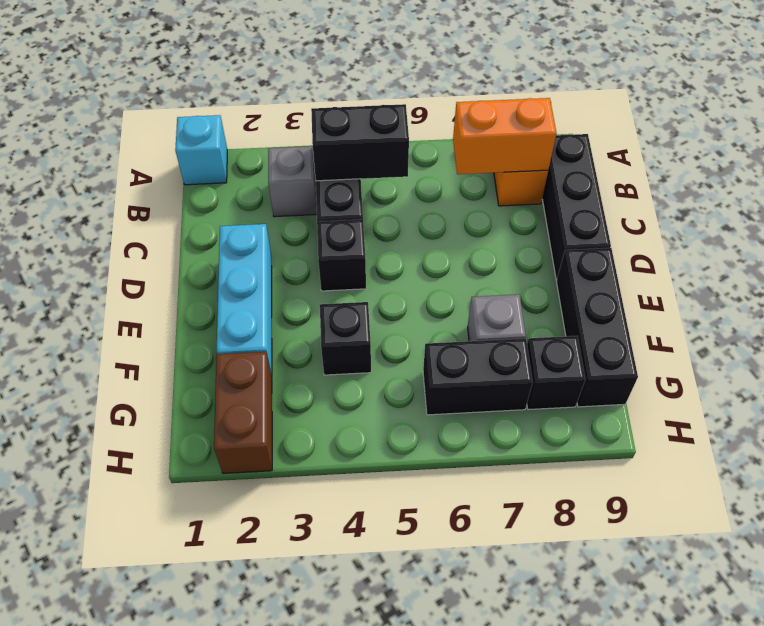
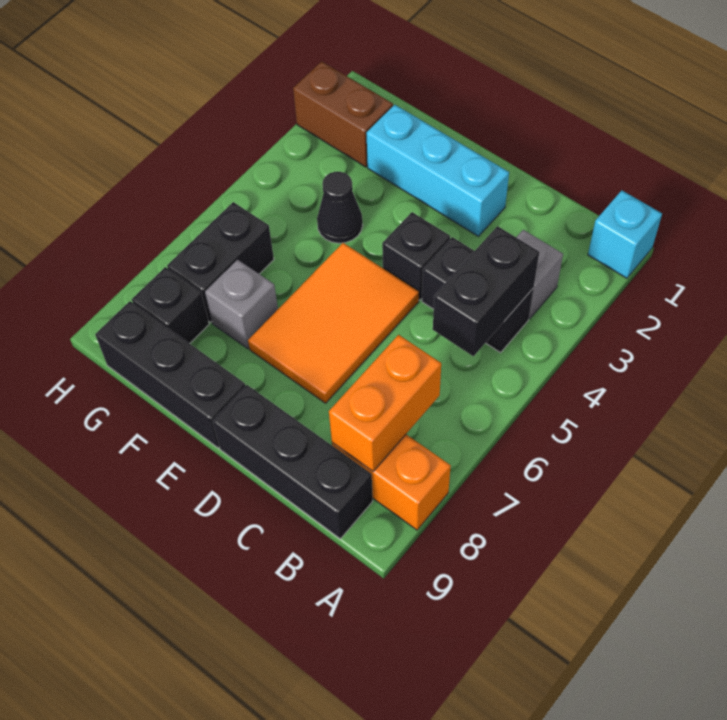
none -> orange tile D5:E7 level 1
black brick F4 level 1 -> black cone F4 level 1

